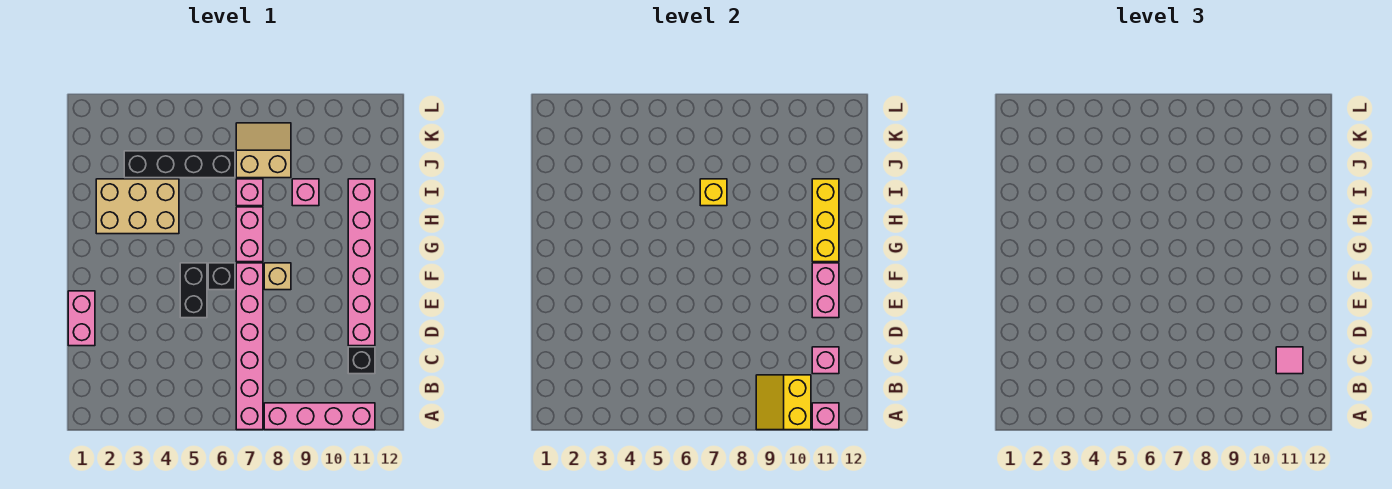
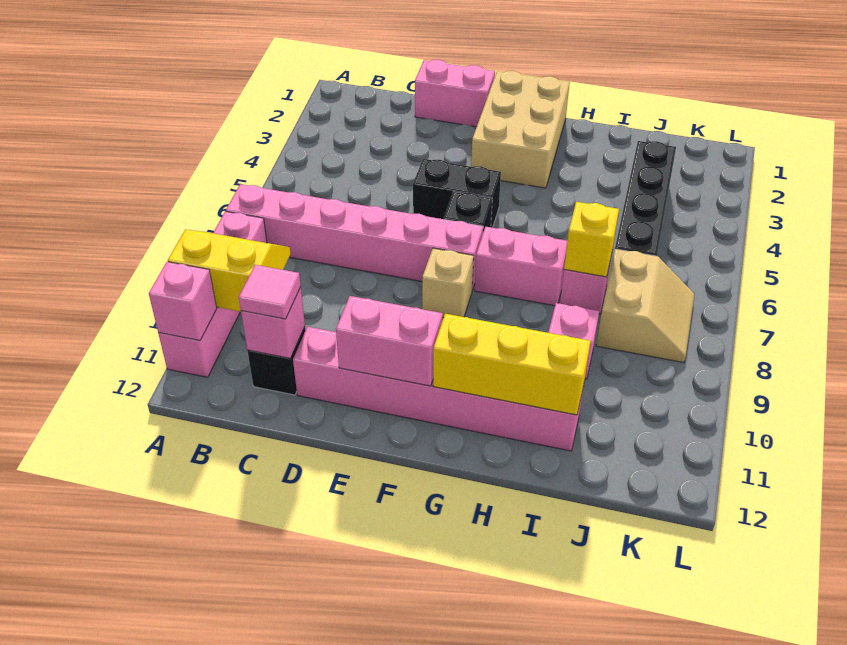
tan brick H2:I4 level 1 -> tan brick F1:G3 level 1

